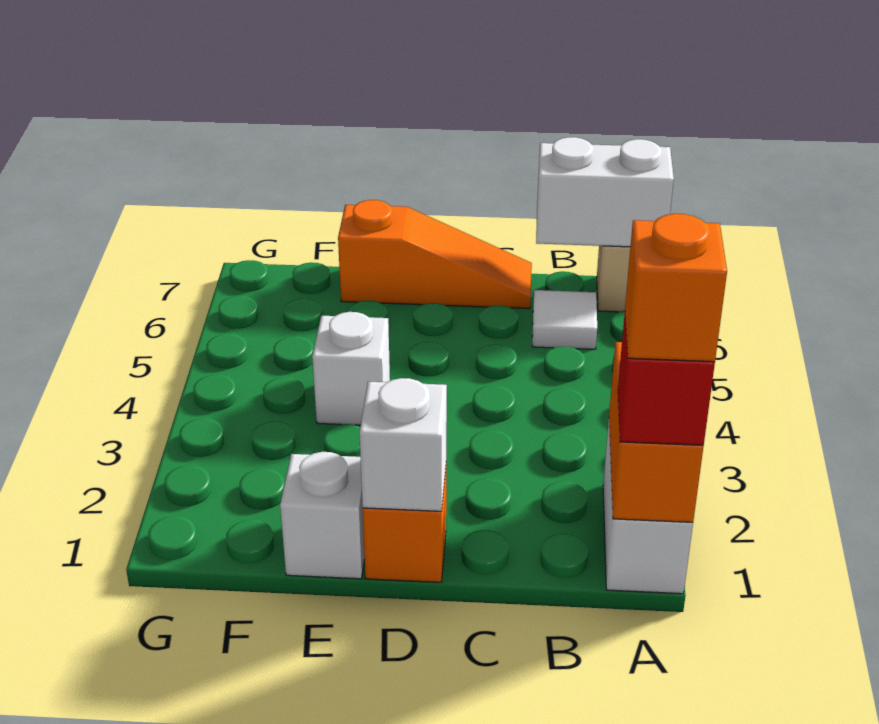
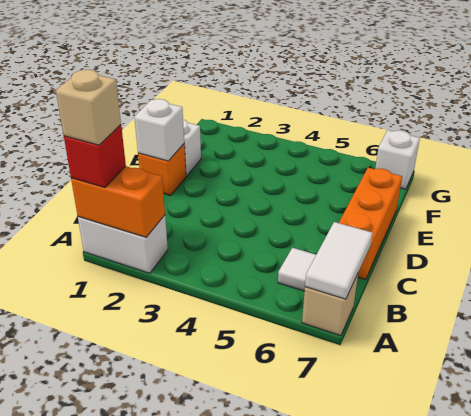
orange brick A1 level 4 -> tan brick A1 level 4
white brick A7:B7 level 2 -> white tile A7:B7 level 2
orange slope C7:E7 level 1 top E -> orange brick C7:E7 level 1
white brick E4 level 1 -> white brick G7 level 1

